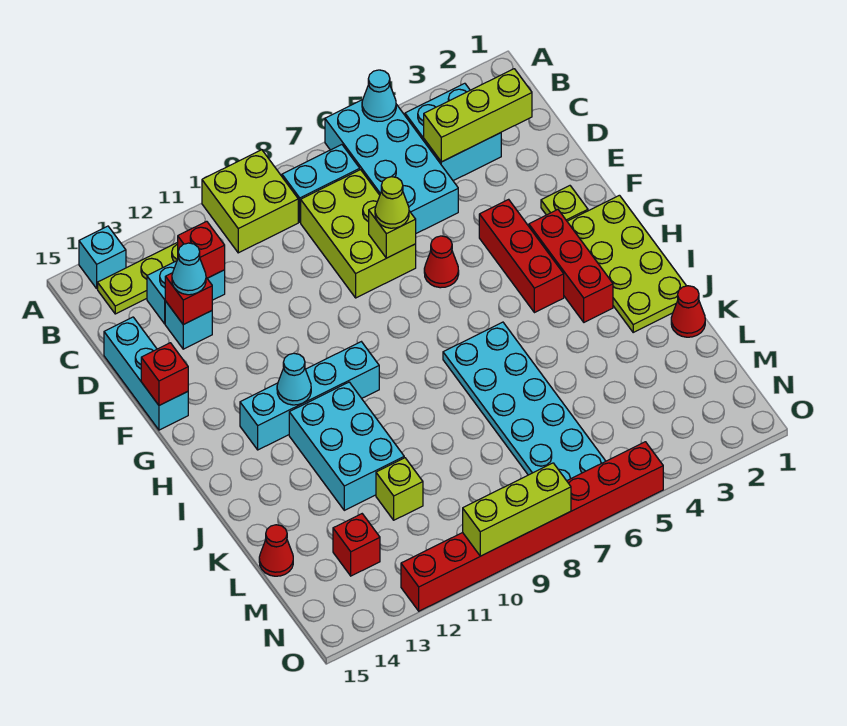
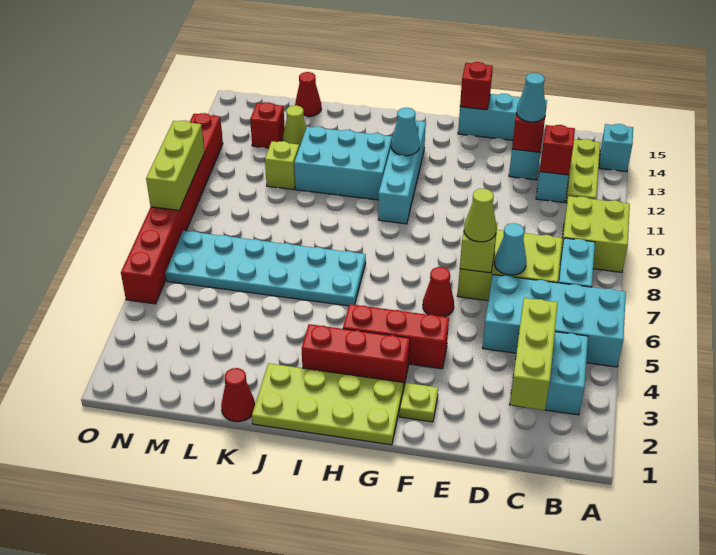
cyan cone A5 level 2 -> cyan cone D7 level 2
none -> lime cone L13 level 1

